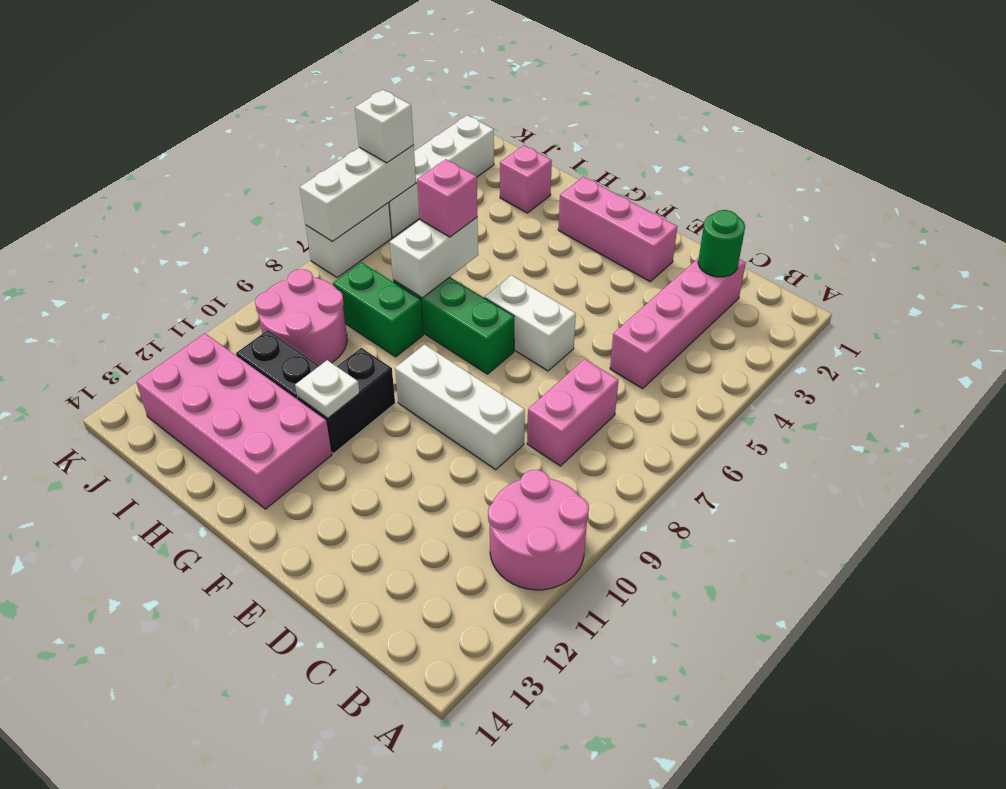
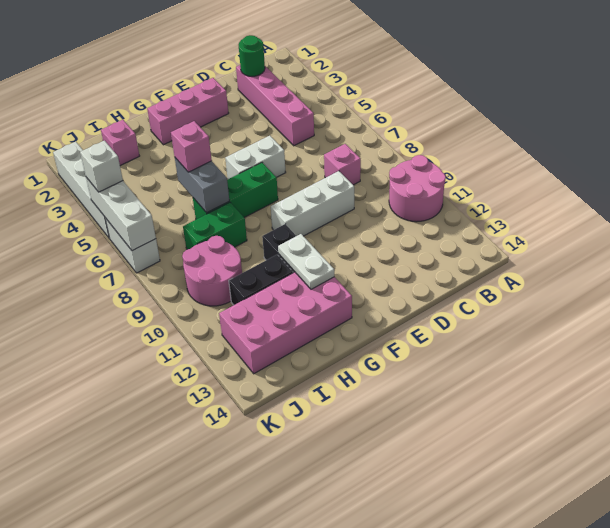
pink brick C7:C8 level 1 -> pink brick C8 level 1
white plate G11 level 2 -> white plate G11:G12 level 2
white brick H6:H7 level 2 -> grey brick H6:H7 level 2

